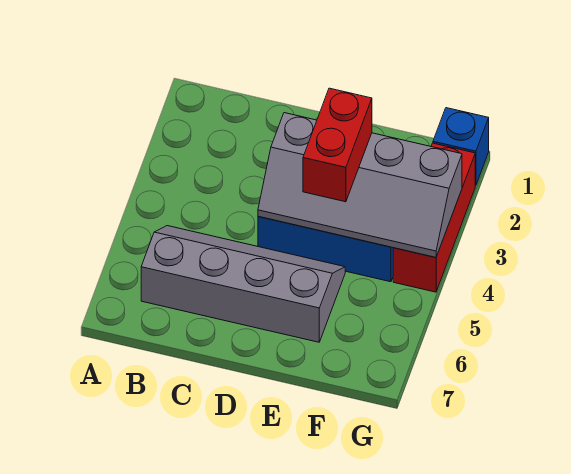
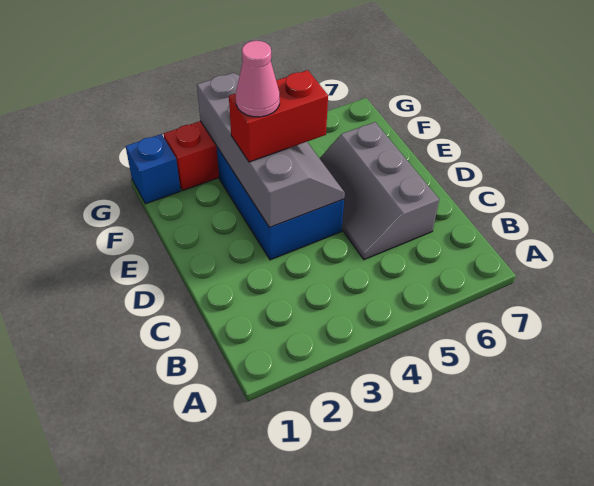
grey slope B5:E6 level 1 top 6 -> grey slope C5:E6 level 1 top 6
none -> pink cone E3 level 4

